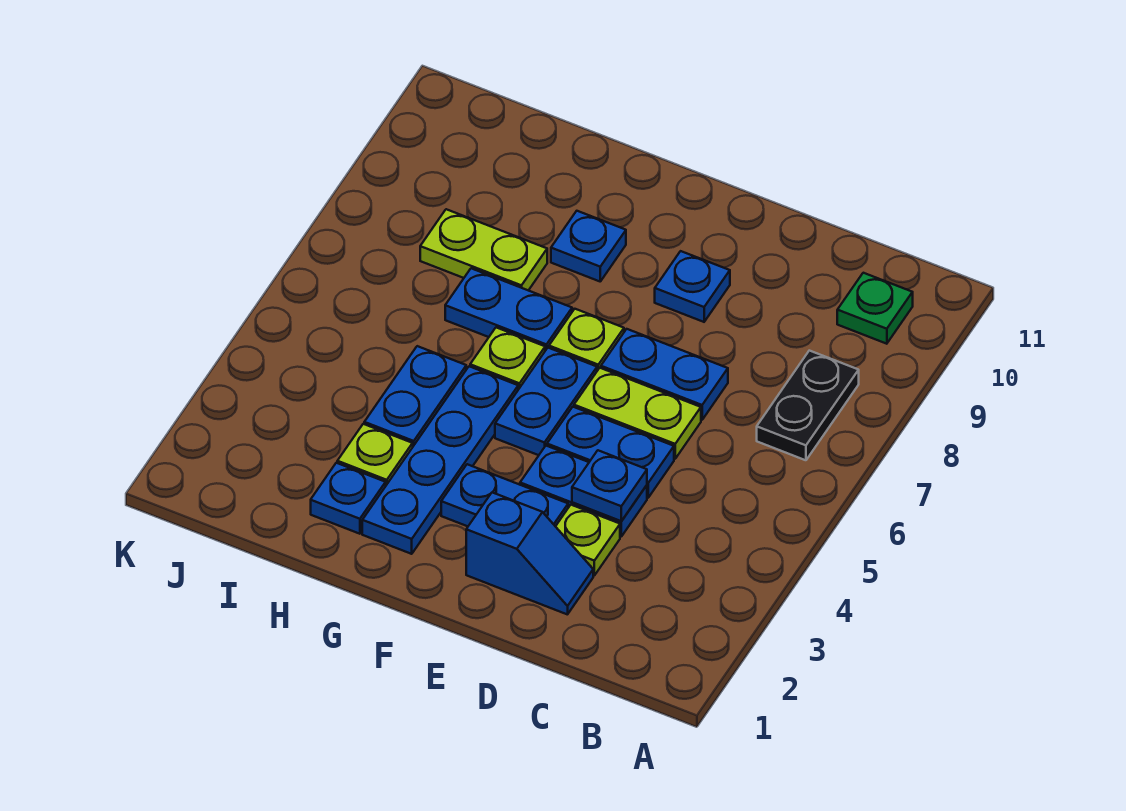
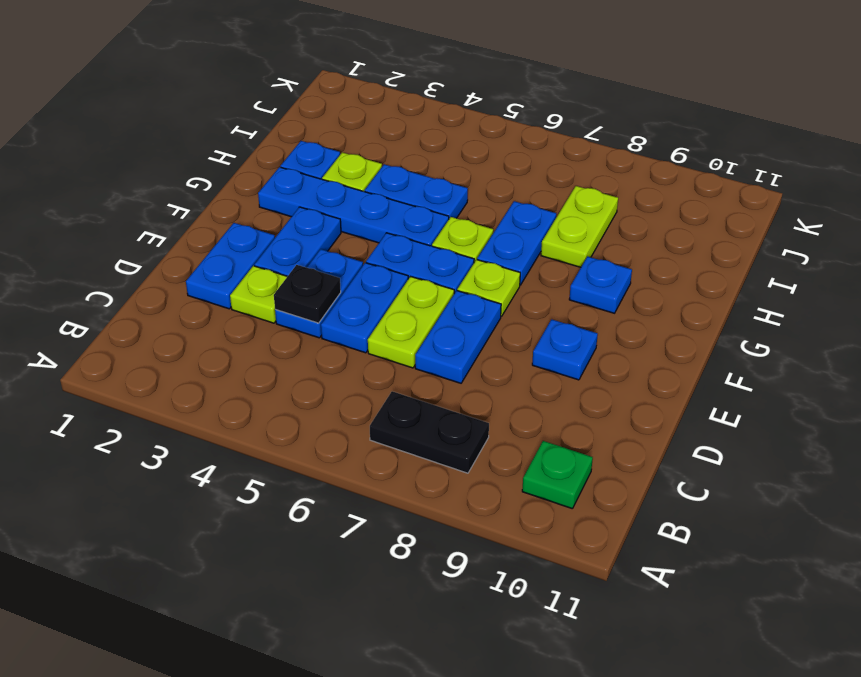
blue slope D2:E2 level 1 top E -> blue plate D2:E2 level 1
blue plate D4 level 2 -> black plate D4 level 2

